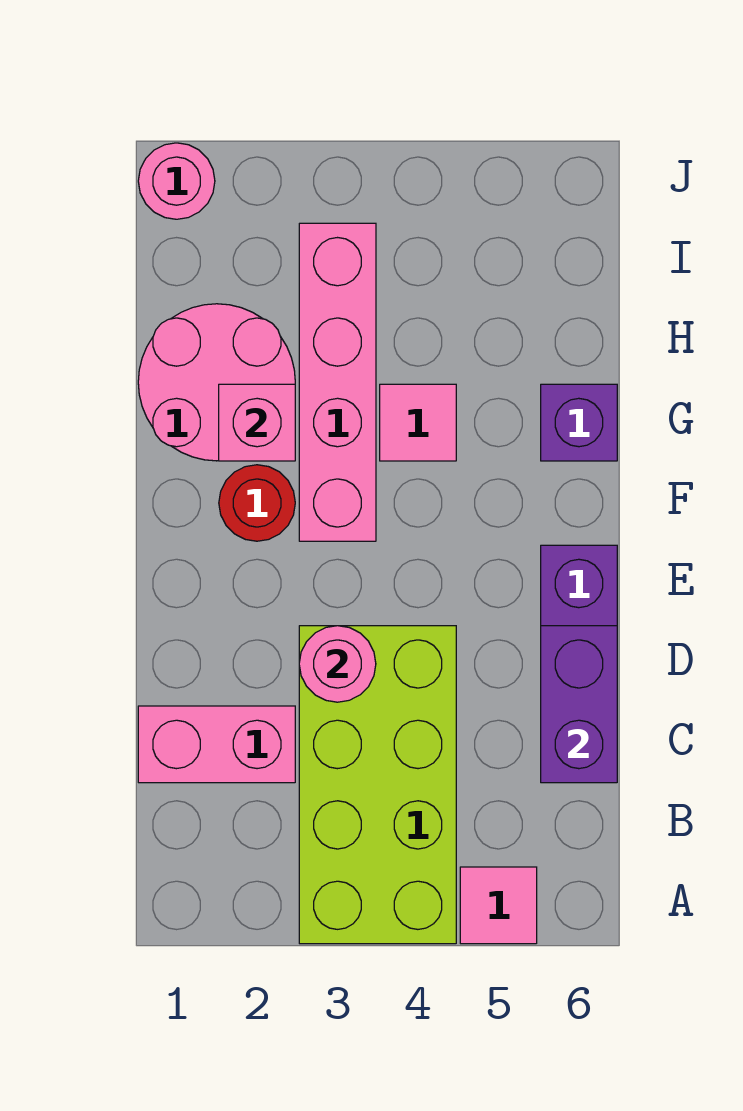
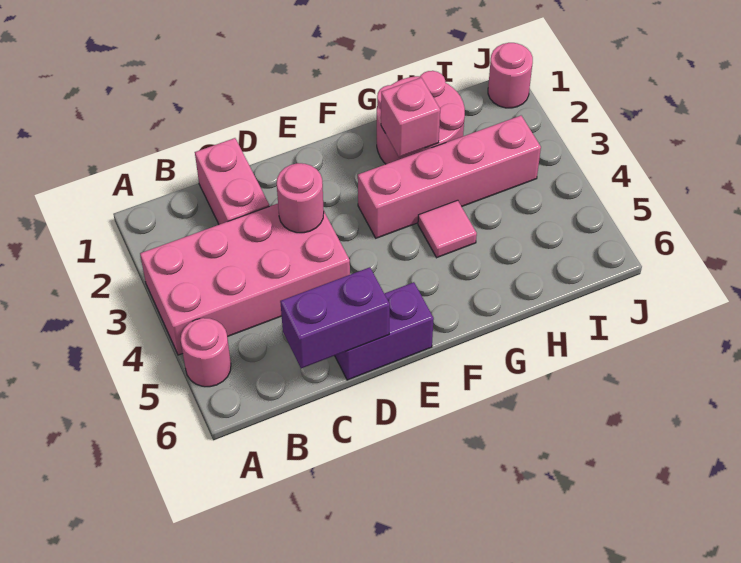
lime brick A3:D4 level 1 -> pink brick A3:D4 level 1
pink tile A5 level 1 -> pink round brick A5 level 1
red round brick F2 level 1 -> none
purple brick G6 level 1 -> none

